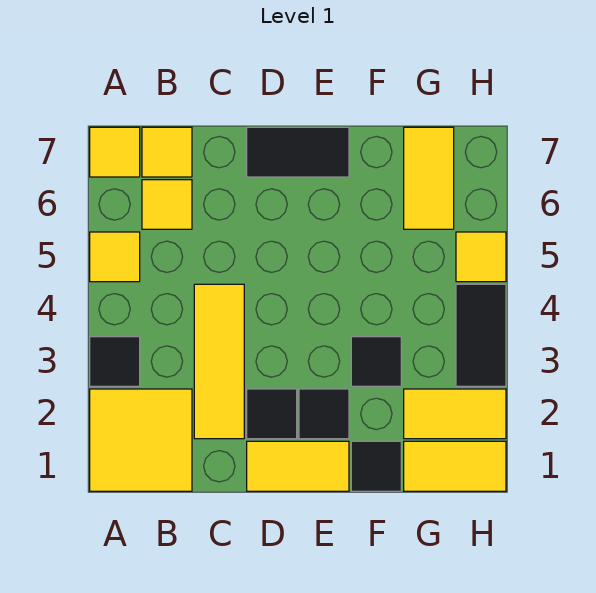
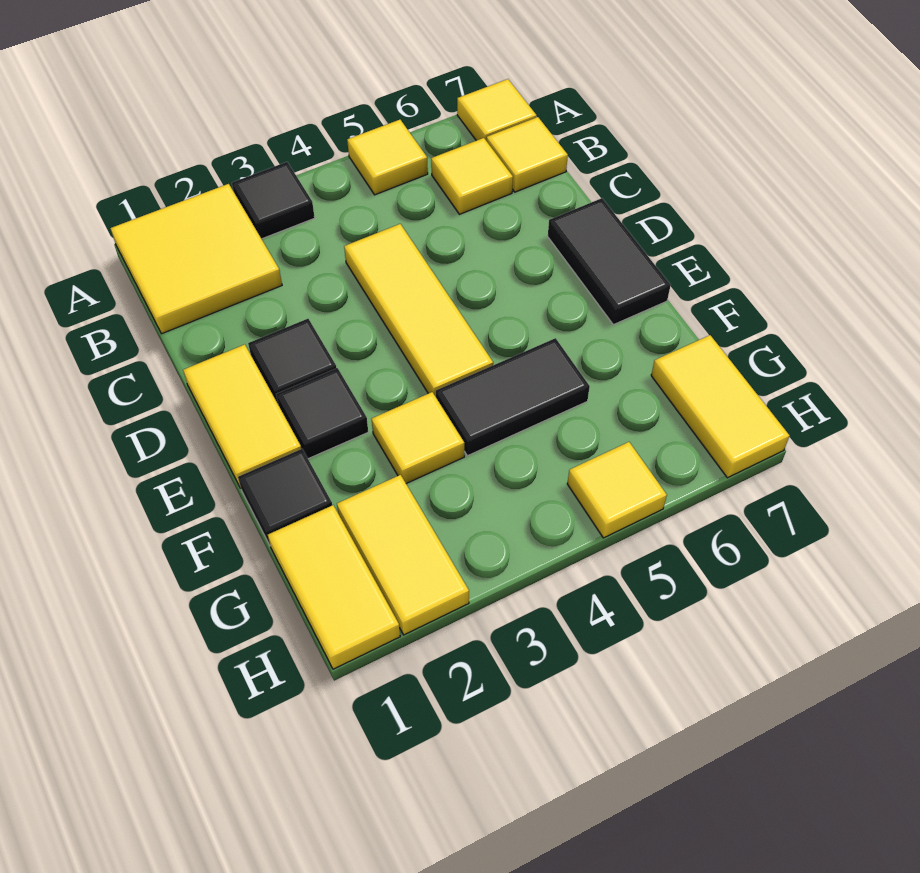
yellow tile C2:C4 level 1 -> yellow tile C4:E4 level 1
black tile F3 level 1 -> yellow tile F3 level 1
yellow tile G6:G7 level 1 -> yellow tile G7:H7 level 1
black tile H3:H4 level 1 -> black tile F4:F5 level 1

